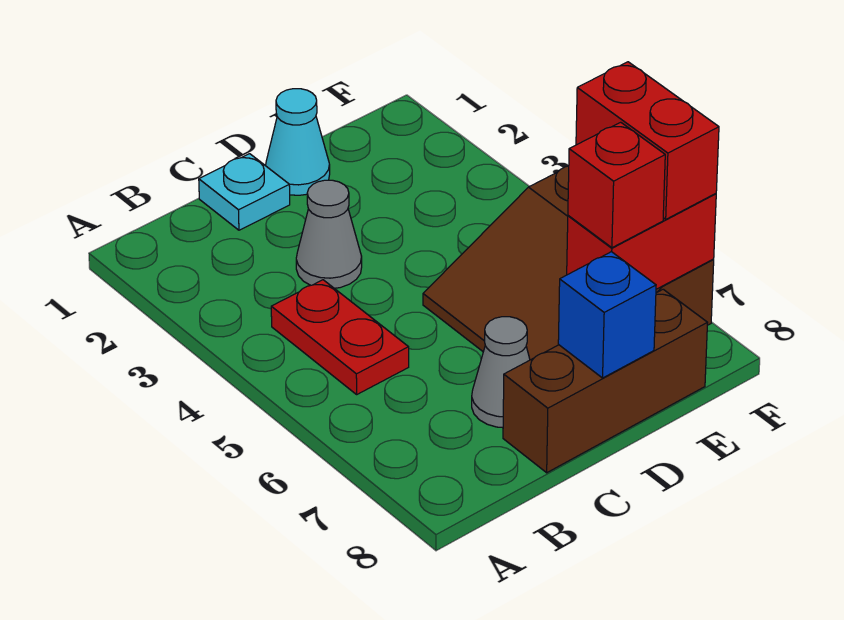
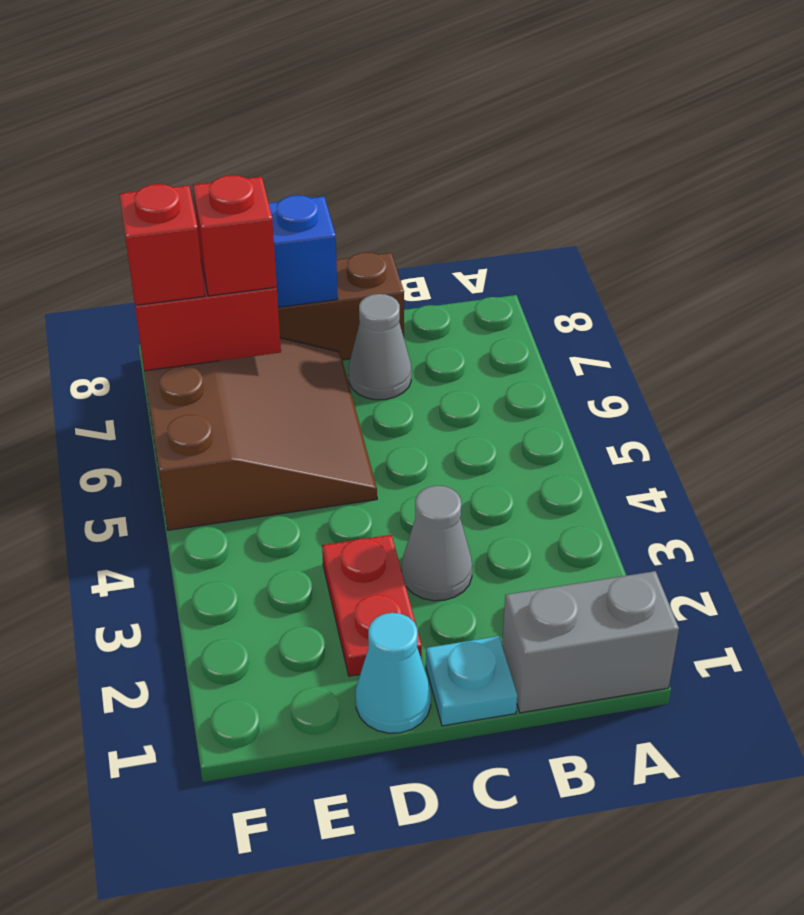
none -> grey brick A1:B1 level 1
red plate B4:B5 level 1 -> red plate D2:D3 level 1
red brick F6:F7 level 3 -> red brick F7 level 3

